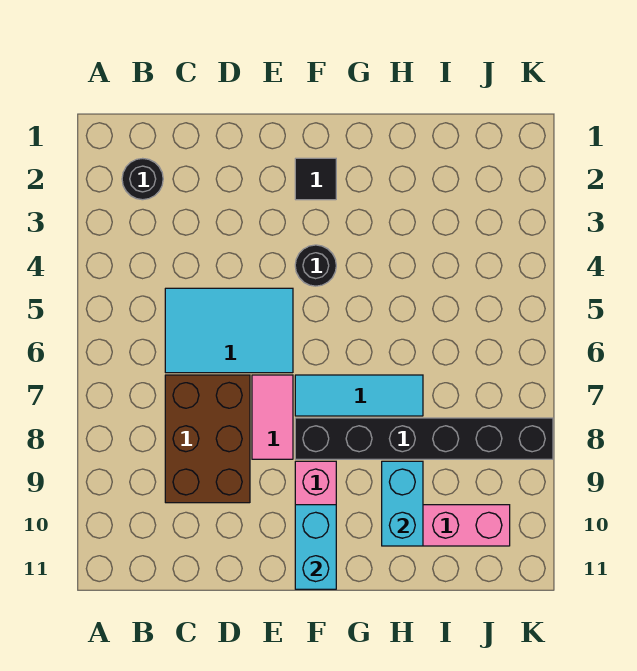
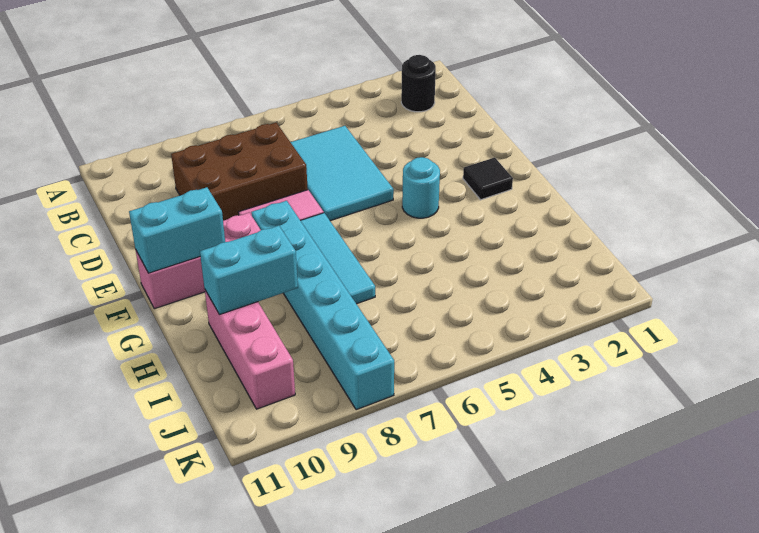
black round brick F4 level 1 -> cyan round brick F4 level 1
black brick F8:K8 level 1 -> cyan brick F8:K8 level 1

